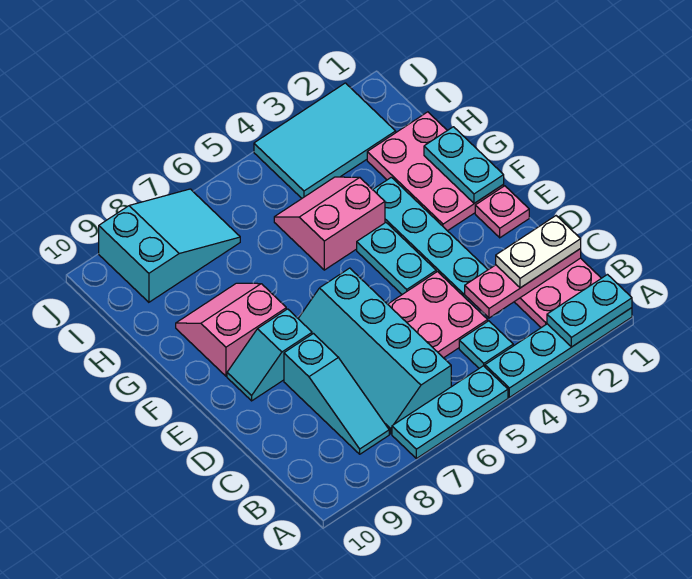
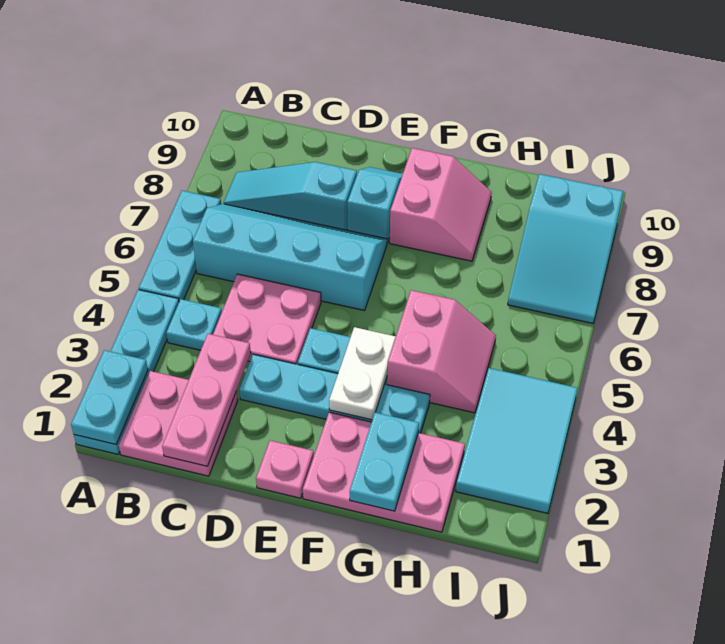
white plate C1:C2 level 3 -> white plate F3:F4 level 2
cyan plate F1:G1 level 2 -> cyan plate G1:G2 level 2

